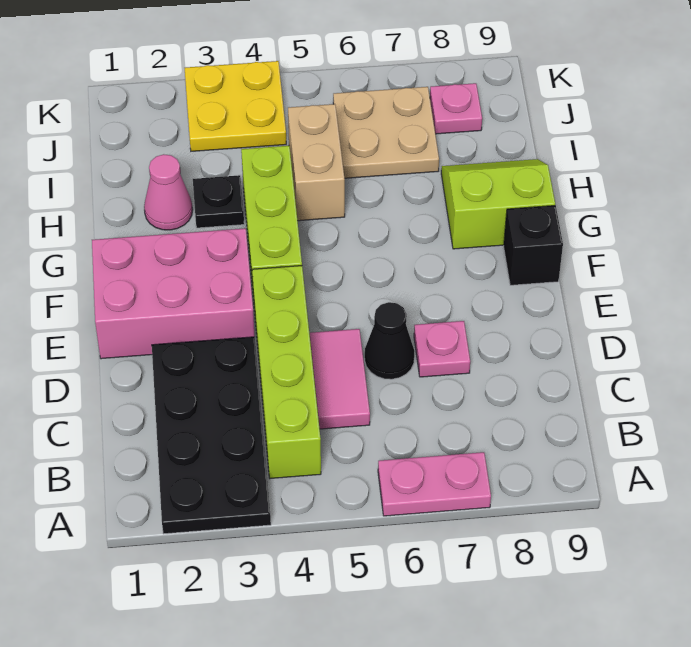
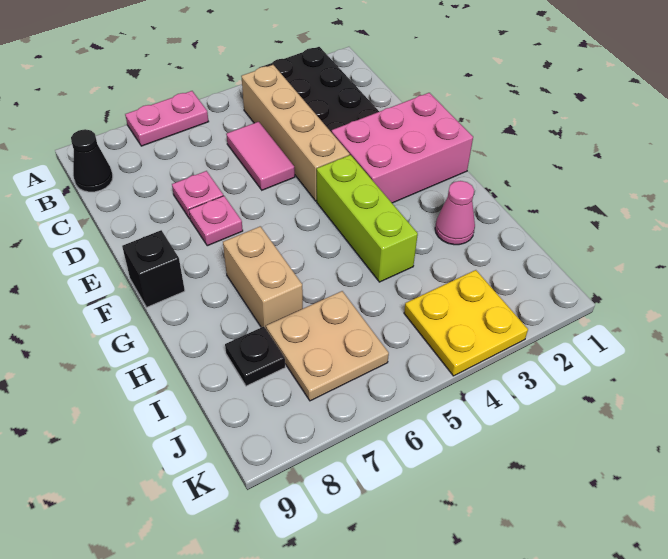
lime brick B4:E4 level 1 -> tan brick B4:E4 level 1
black cone D6 level 1 -> black cone B9 level 1
lime slope G8:H9 level 1 top G -> none
black plate H3 level 1 -> black plate I8 level 1
tan brick H5:I5 level 1 -> tan brick G7:H7 level 1
pink plate J8 level 1 -> pink plate E7 level 1

